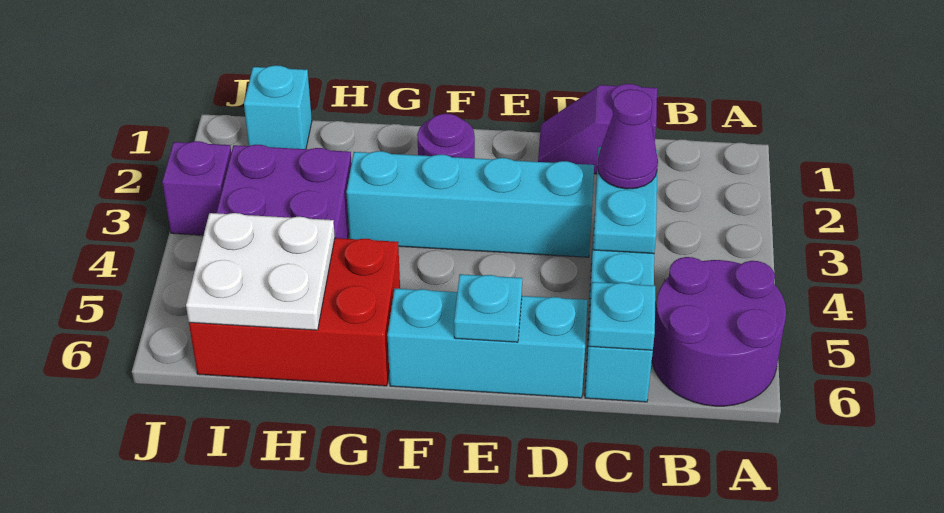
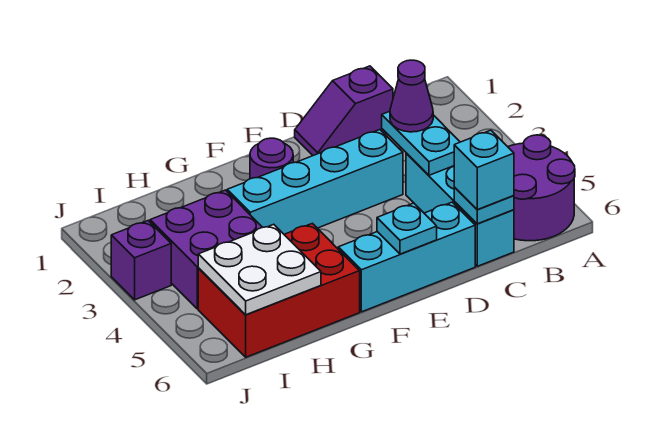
cyan brick I1 level 1 -> cyan brick C6 level 3

